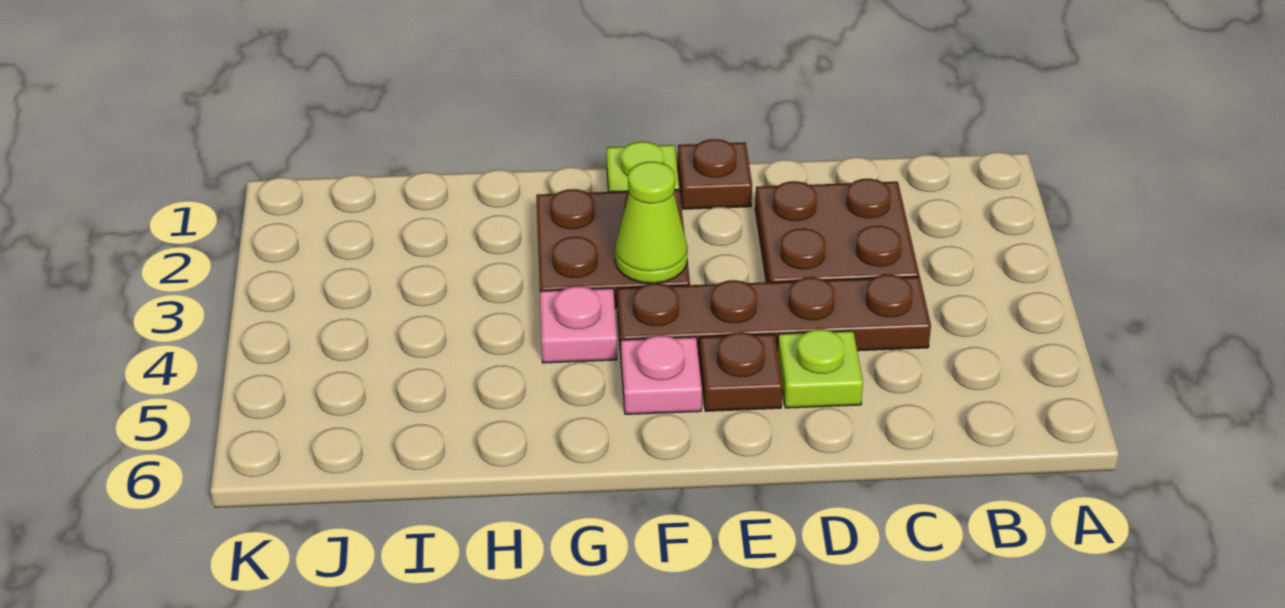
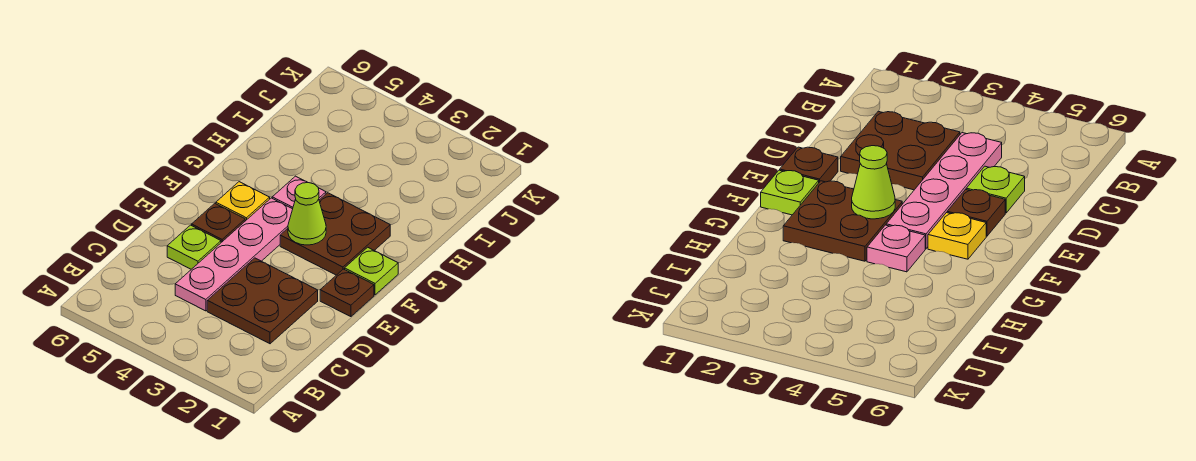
brown plate C4:F4 level 1 -> pink plate C4:F4 level 1
pink plate F5 level 1 -> yellow plate F5 level 1

